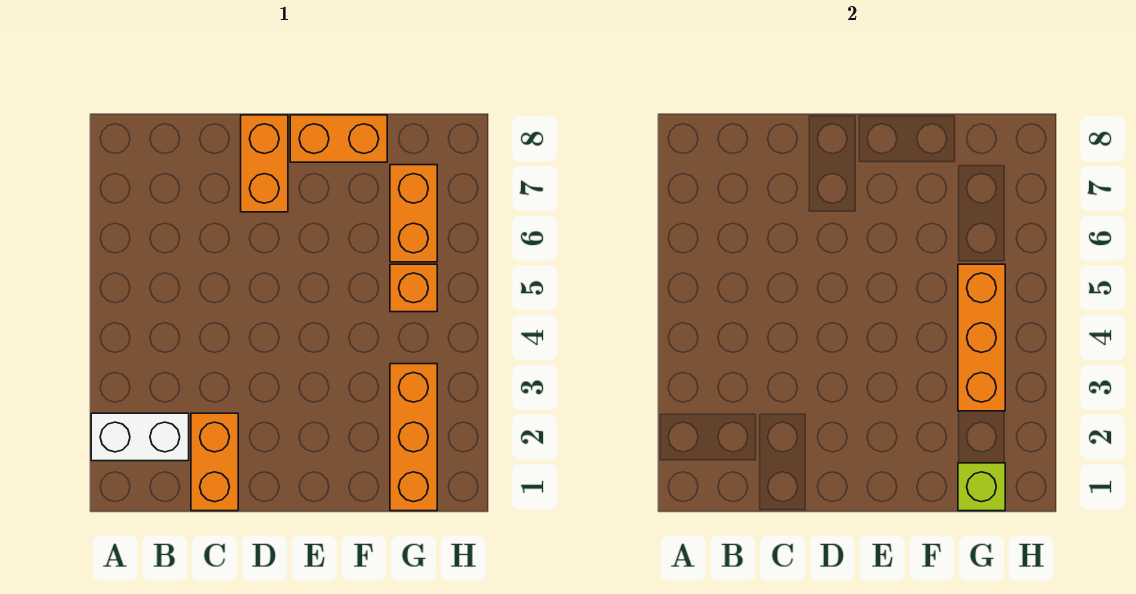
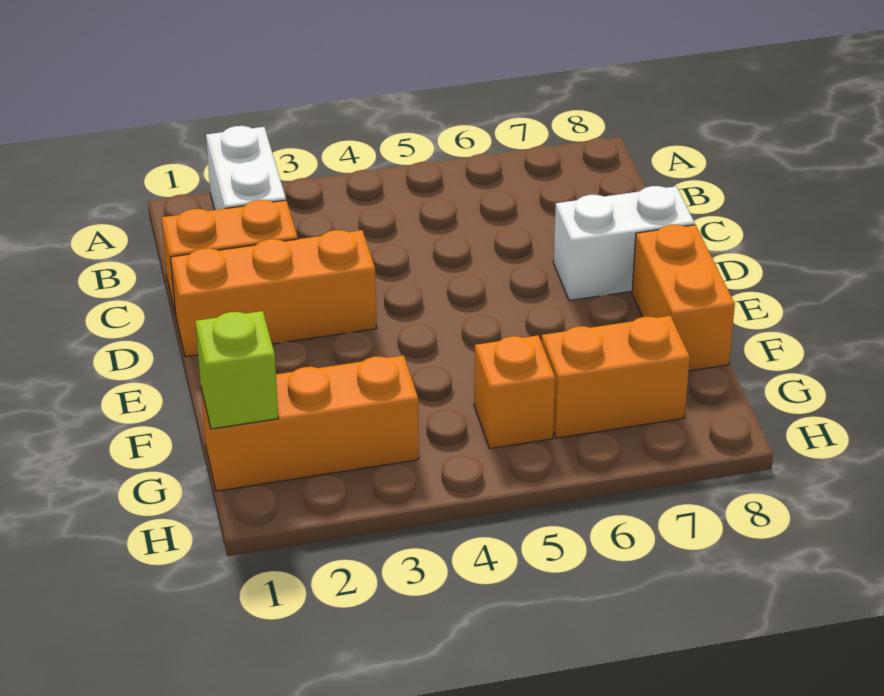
orange brick D7:D8 level 1 -> white brick D7:D8 level 1
orange brick G3:G5 level 2 -> orange brick D1:D3 level 1

